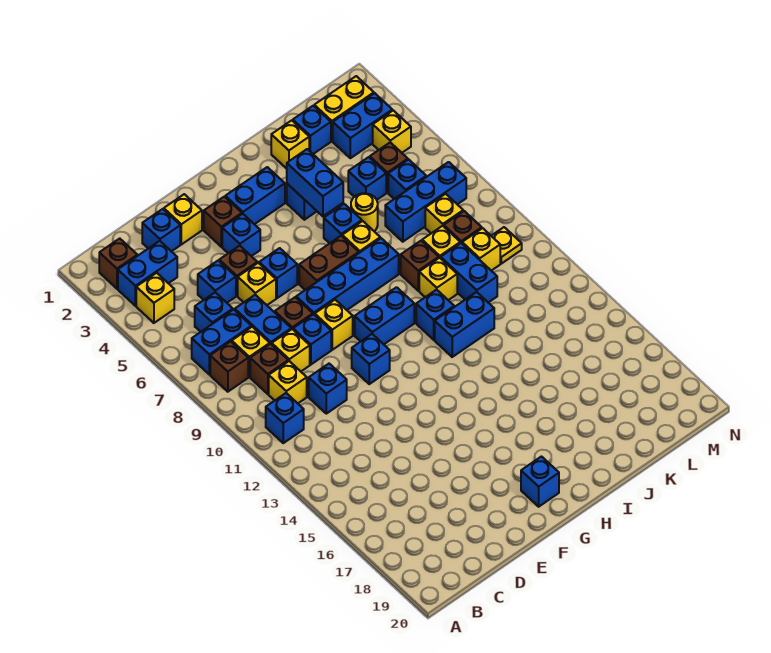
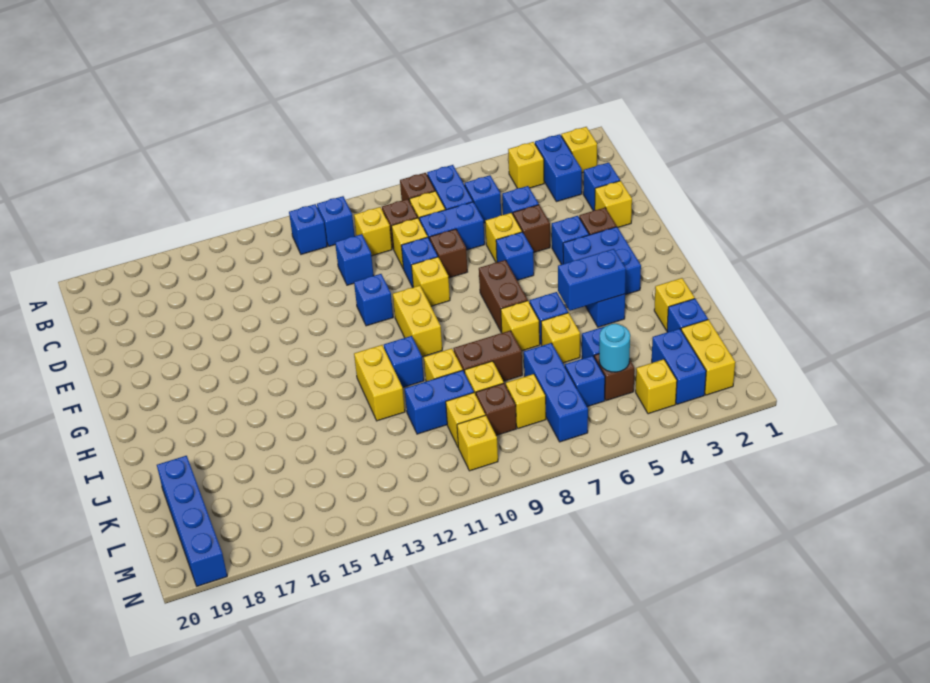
brown brick B2 level 1 -> yellow brick B2 level 1
blue brick F8:I8 level 1 -> blue brick K19:N19 level 1
blue brick G3:H3 level 1 -> blue brick G3:H4 level 1
blue brick G10:H10 level 1 -> yellow brick G10:H10 level 1
blue brick G19 level 1 -> blue brick B12 level 1
blue brick I12:J12 level 1 -> yellow brick I12:J12 level 1
yellow round brick J6 level 1 -> yellow brick J6 level 1
brown brick J9 level 1 -> brown brick J8:J9 level 1
none -> cyan round brick L5 level 2
yellow plate M10 level 1 -> yellow brick M10 level 1

